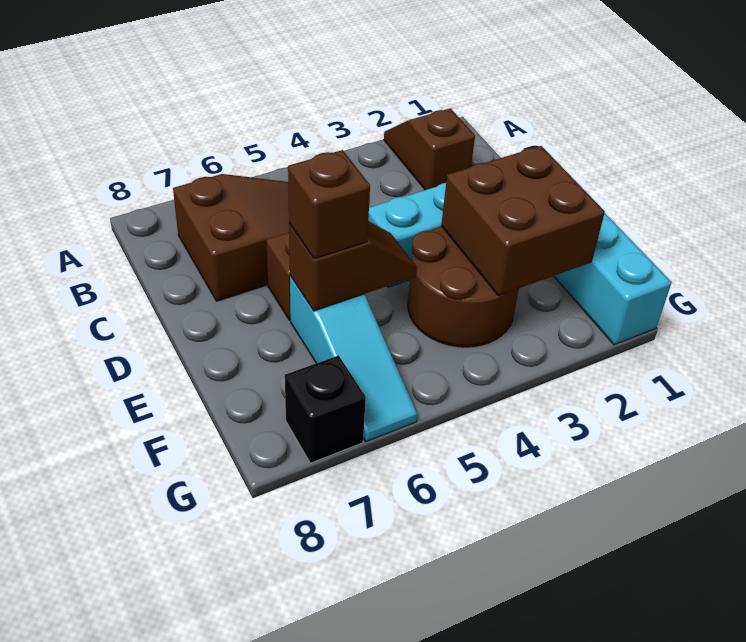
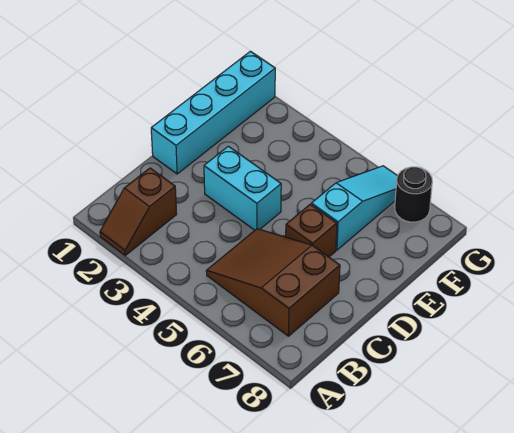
brown brick E2:F3 level 2 -> none
brown round brick E3:F4 level 1 -> none
brown slope E5:E6 level 2 top 6 -> none
brown brick E6 level 3 -> none
black brick G7 level 1 -> black round brick G7 level 1

